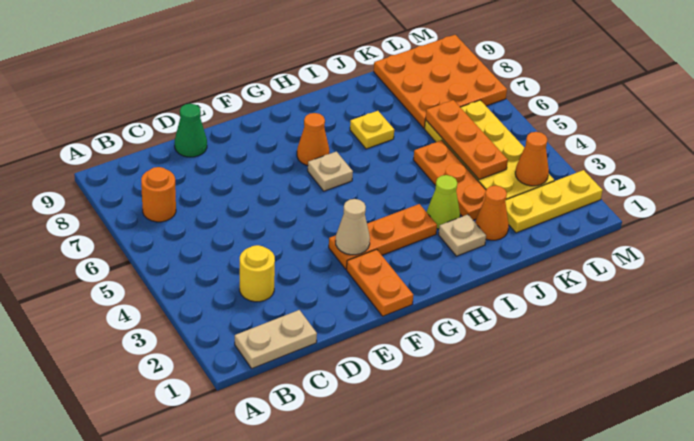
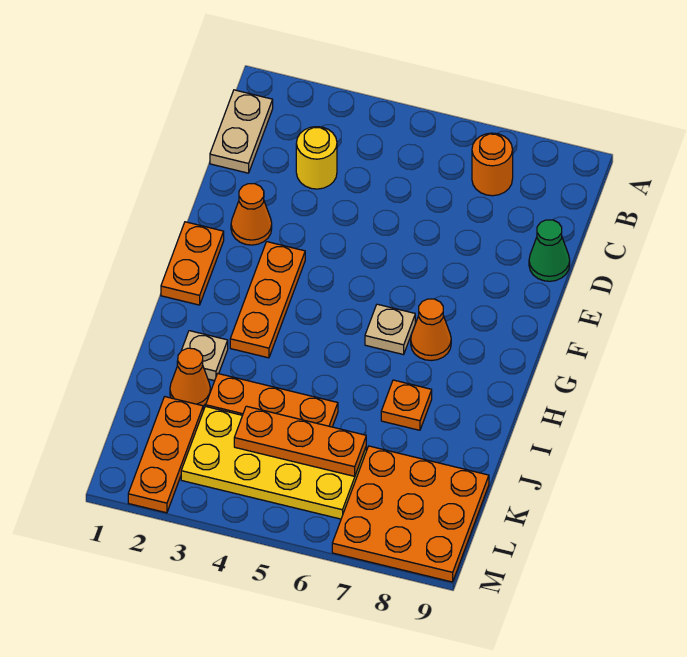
orange plate F1:F2 level 1 -> orange plate F1:G1 level 1
tan cone F3 level 2 -> none
lime cone I3 level 1 -> none
yellow plate I7 level 1 -> orange plate I7 level 1
yellow plate K2:M2 level 1 -> orange plate K2:M2 level 1
orange cone L3 level 2 -> orange cone E2 level 1

